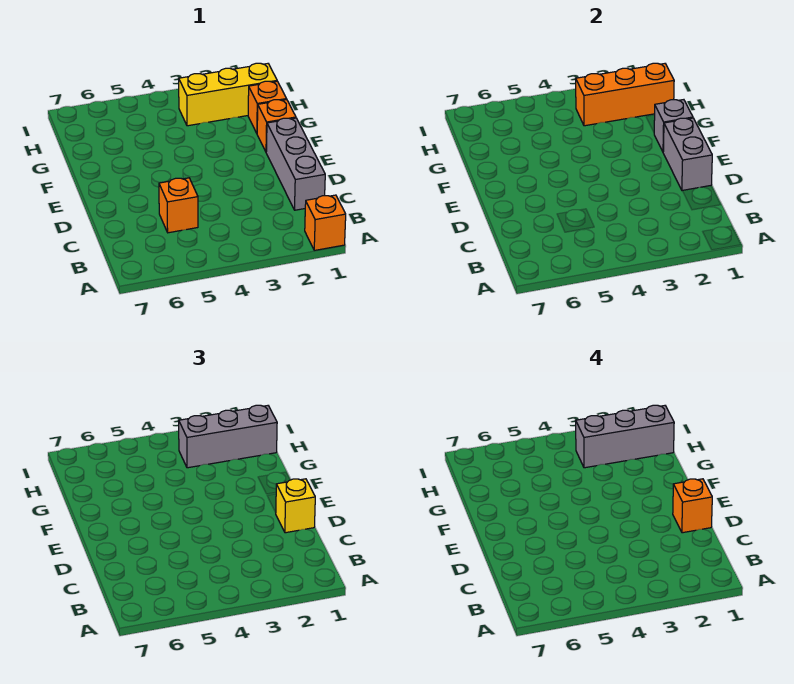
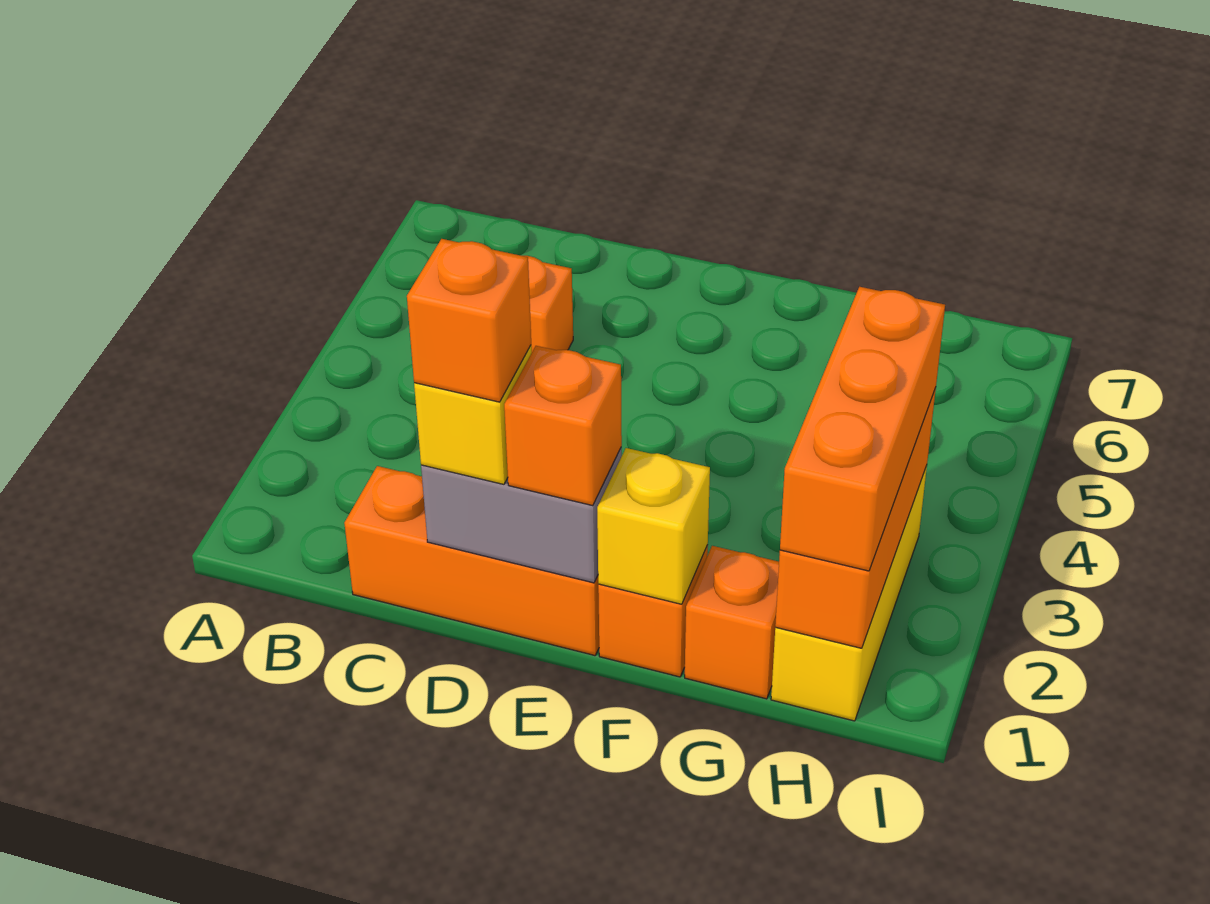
orange brick A1 level 1 -> orange brick E1 level 3
grey brick C1:E1 level 1 -> orange brick C1:E1 level 1
grey brick F1 level 2 -> yellow brick F1 level 2
grey brick H1:H3 level 3 -> orange brick H1:H3 level 3
grey brick H1:H3 level 4 -> none

